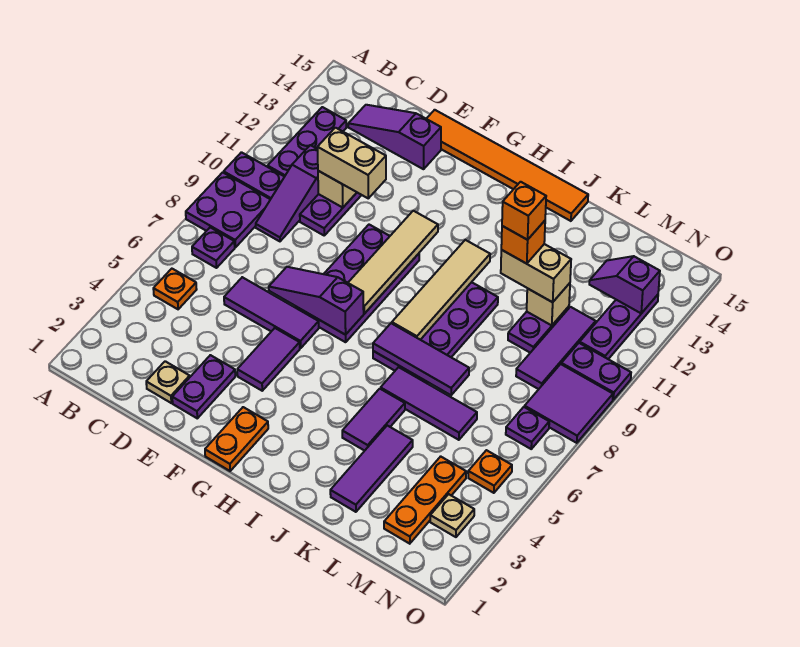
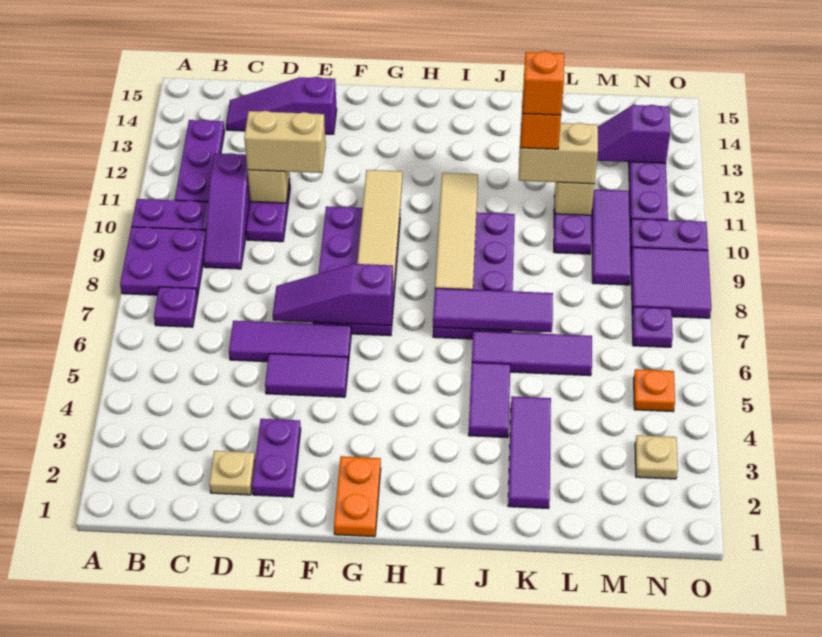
orange plate B5 level 1 -> none
orange tile E15:J15 level 1 -> none
purple tile F4:F5 level 1 -> purple tile E5:F5 level 1
orange plate M2:M4 level 1 -> none

